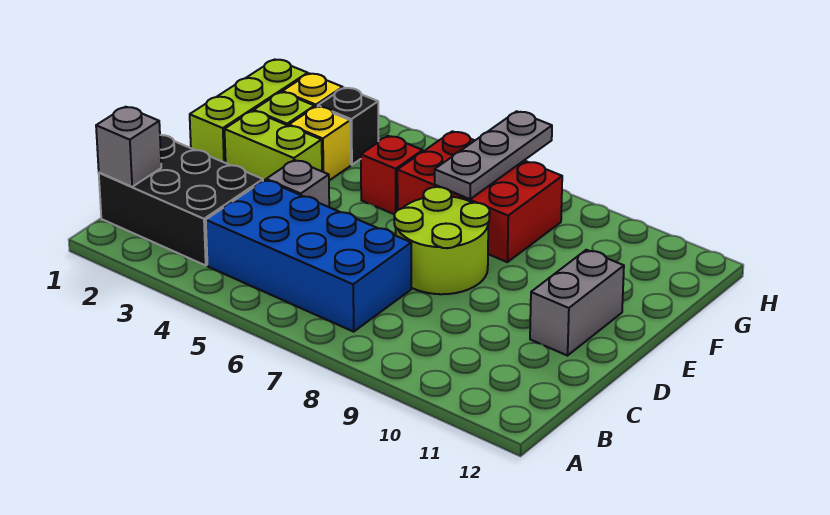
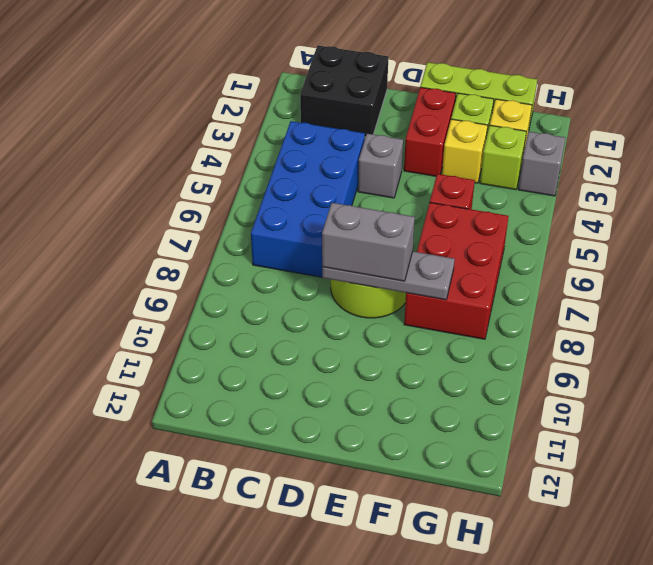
black brick B1:C3 level 1 -> black brick B1:C2 level 1
grey brick B1 level 2 -> grey brick H3 level 1
grey brick D11:E11 level 1 -> grey brick D8:E8 level 3
lime brick E2:E3 level 1 -> red brick E2:E3 level 1
grey plate F7:H7 level 2 -> grey plate D8:F8 level 2
black brick G3 level 1 -> lime brick G3 level 1

